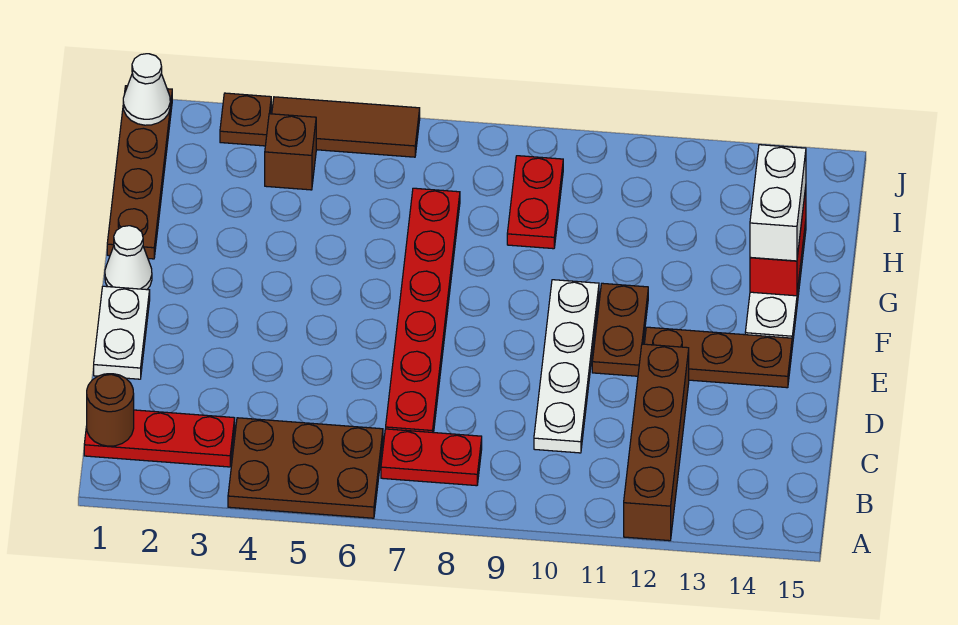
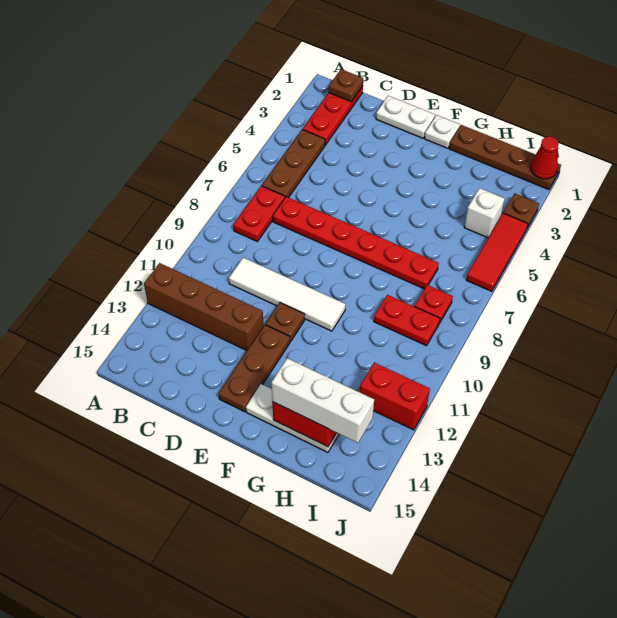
brown plate A4:B6 level 1 -> brown plate B4:B6 level 1
brown round brick B1 level 2 -> brown plate B1 level 2
white plate C10:F10 level 1 -> white tile C10:F10 level 1
brown plate E11:F11 level 1 -> brown plate E11 level 1
white cone F1 level 1 -> white plate F1 level 1
white brick G14:H14 level 3 -> white brick G14:I14 level 3
brown brick I4 level 1 -> white brick I4 level 1
none -> red plate I8 level 1
none -> red brick I12:J12 level 1
white cone J1 level 2 -> red cone J1 level 2
brown tile J4:J6 level 1 -> red tile J4:J6 level 1

